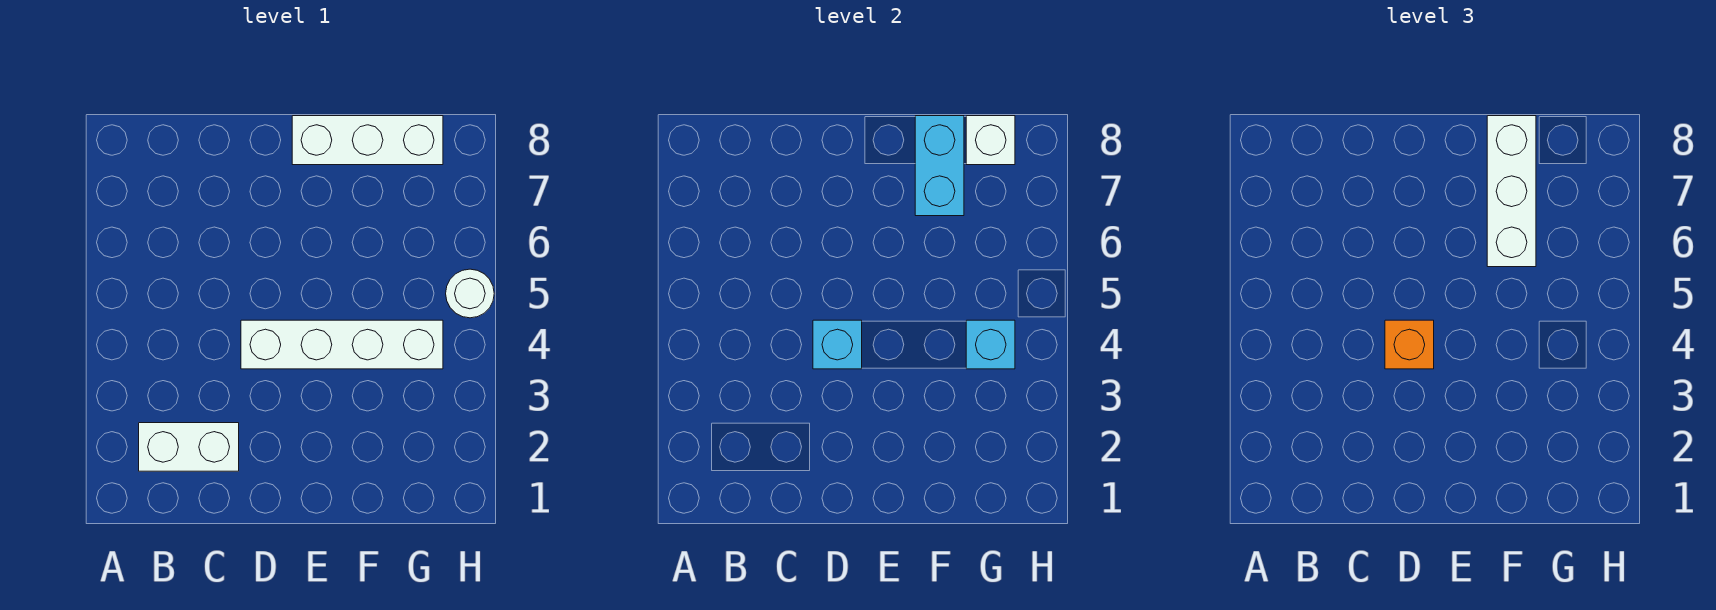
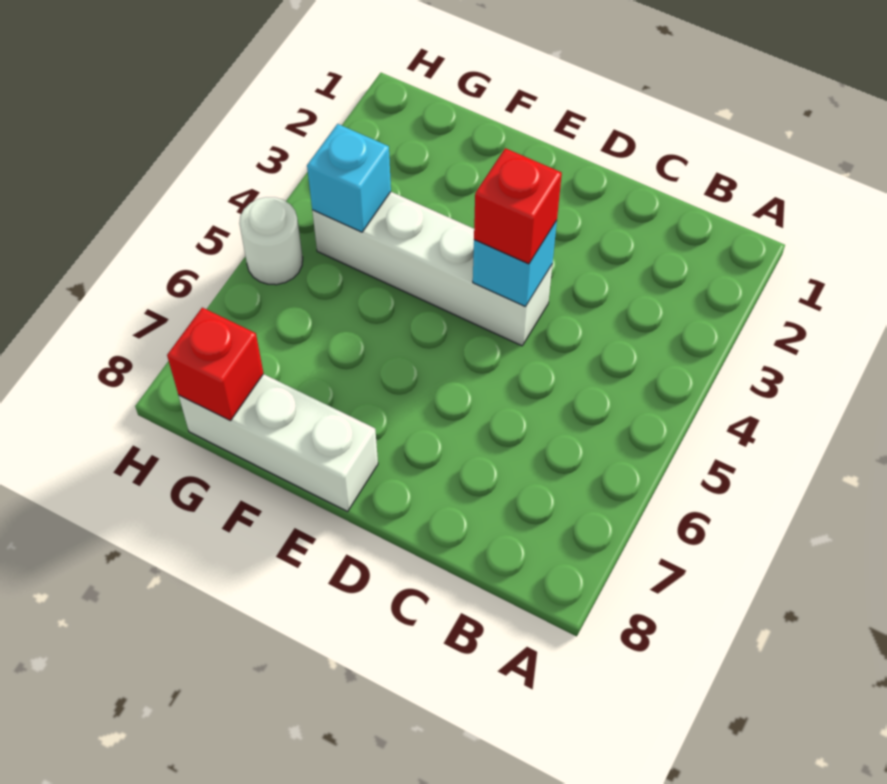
white brick B2:C2 level 1 -> none
orange brick D4 level 3 -> red brick D4 level 3
white brick F6:F8 level 3 -> none
cyan brick F7:F8 level 2 -> none
white brick G8 level 2 -> red brick G8 level 2

